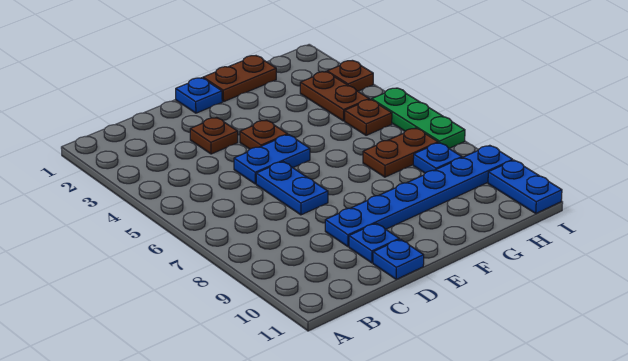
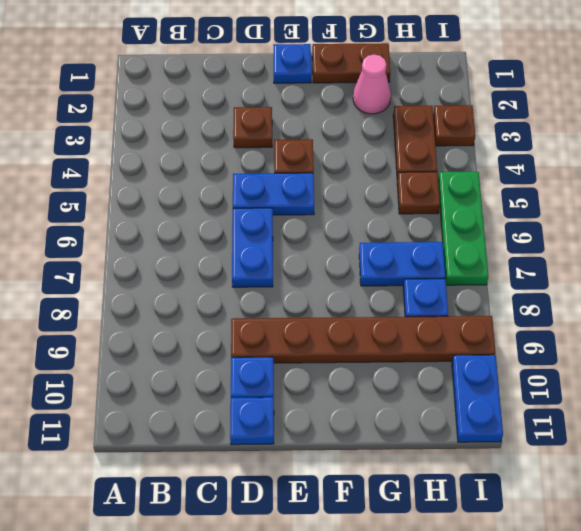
blue plate D9:I9 level 1 -> brown plate D9:I9 level 1
none -> pink cone G2 level 1
brown plate G7:H7 level 1 -> blue plate G7:H7 level 1

